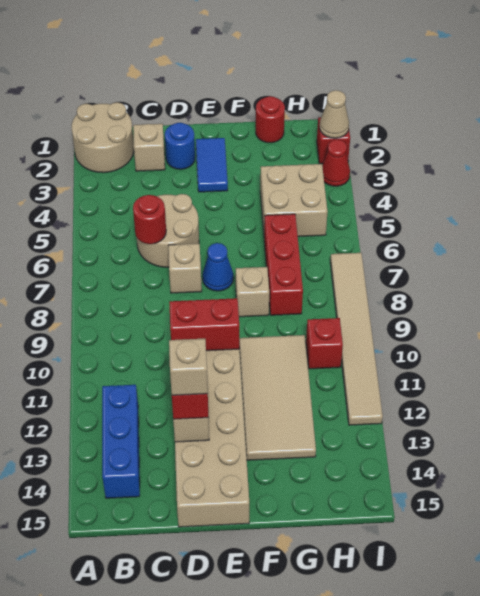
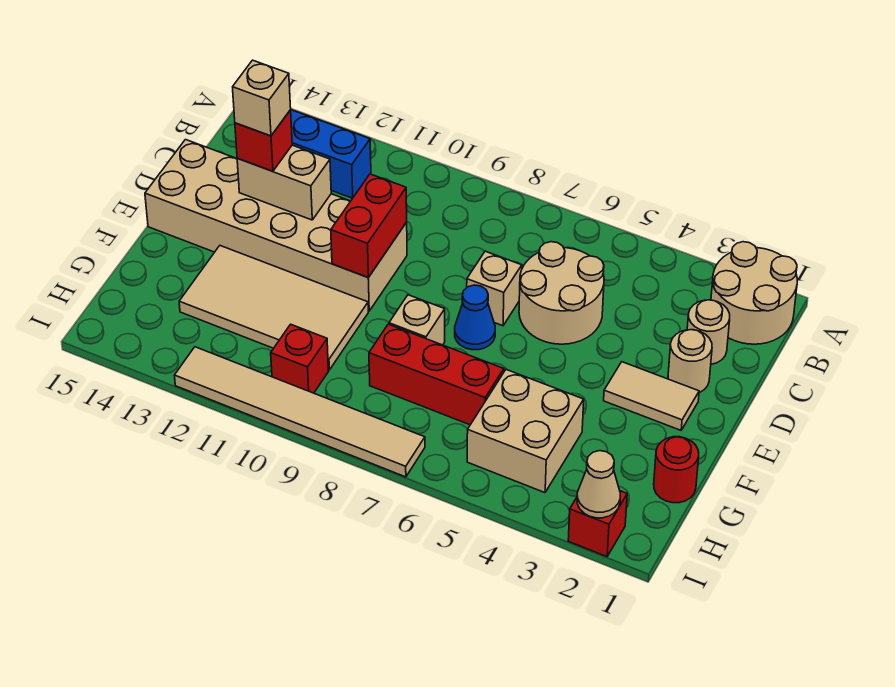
tan brick C2 level 1 -> tan round brick C2 level 1
red round brick C6 level 2 -> none
blue round brick D2 level 1 -> tan round brick D2 level 1
blue tile E2:E3 level 1 -> tan tile E2:E3 level 1
red cone I3 level 1 -> none

